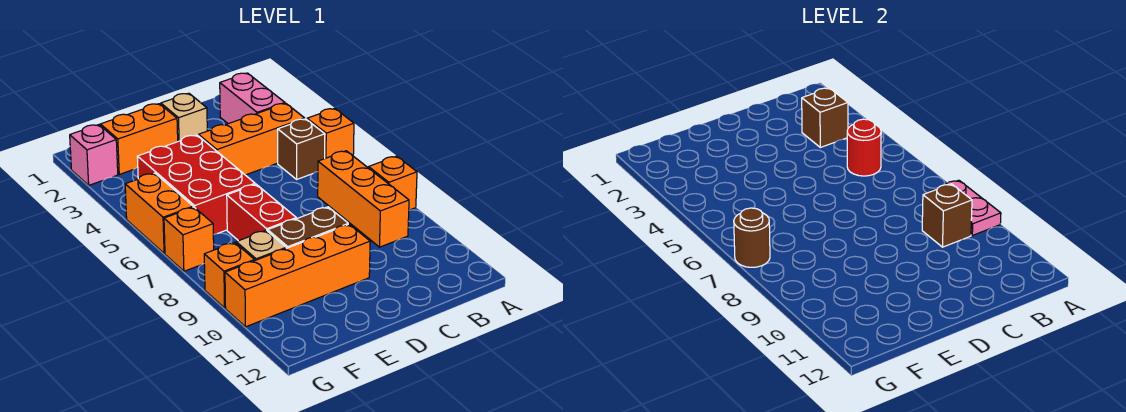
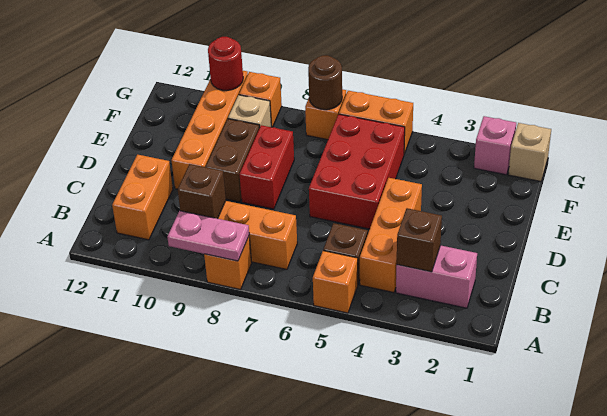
red round brick B5 level 2 -> red round brick G10 level 2
tan brick D2 level 1 -> tan brick G1 level 1
orange brick E2:F2 level 1 -> orange brick B11:C11 level 1
red brick E4:F6 level 1 -> red brick D5:F6 level 1
red brick E7:E8 level 1 -> red brick D8:E8 level 1

